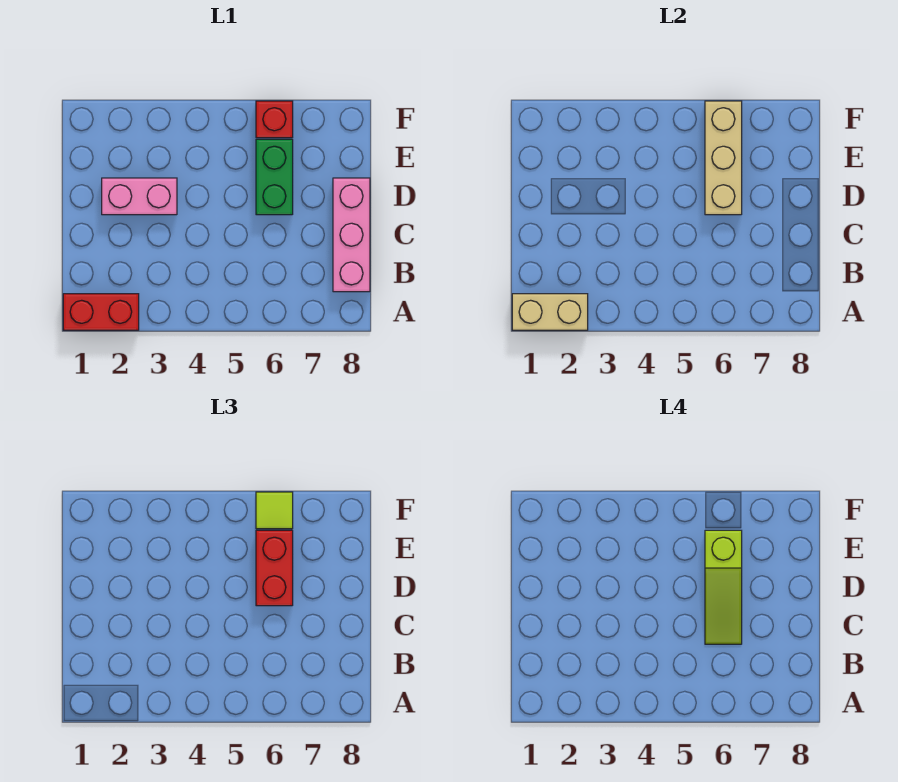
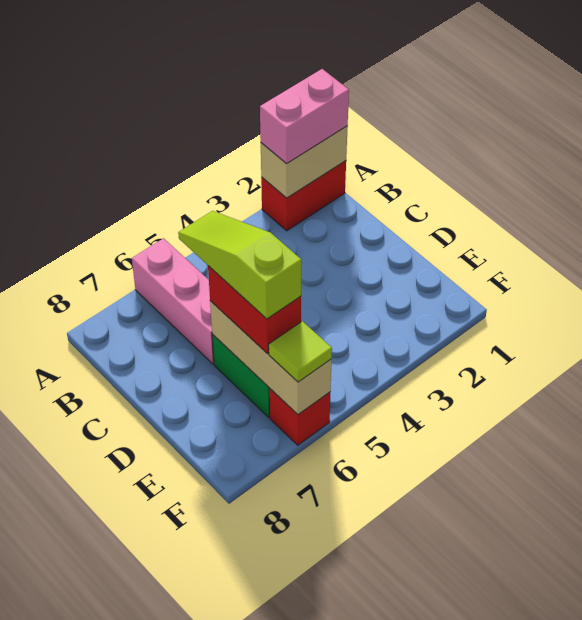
pink brick B8:D8 level 1 -> pink brick A6:C6 level 1
pink brick D2:D3 level 1 -> pink brick A1:A2 level 3

